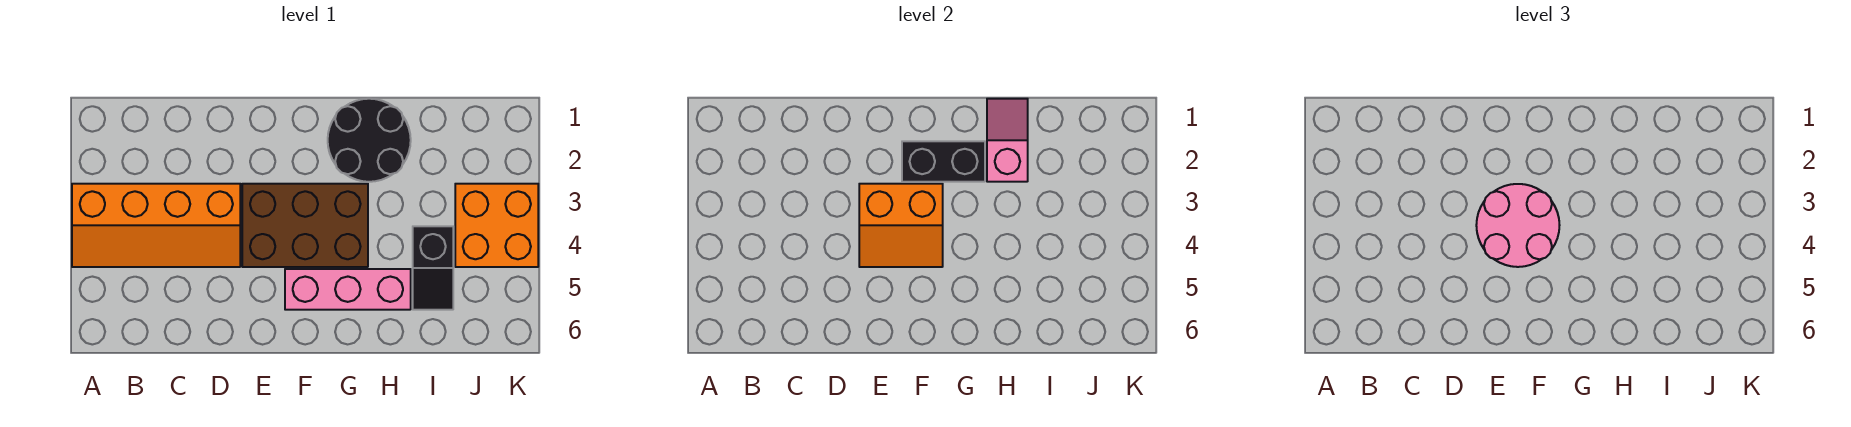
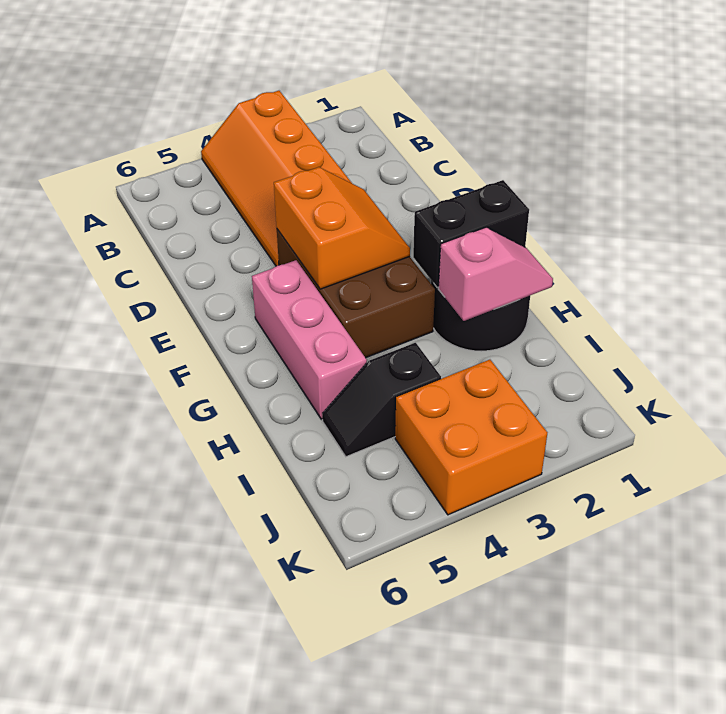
orange slope E3:F4 level 2 top 3 -> orange slope E3:F4 level 2 top 4
pink round brick E3:F4 level 3 -> none
black brick F2:G2 level 2 -> black brick G1:G2 level 2

